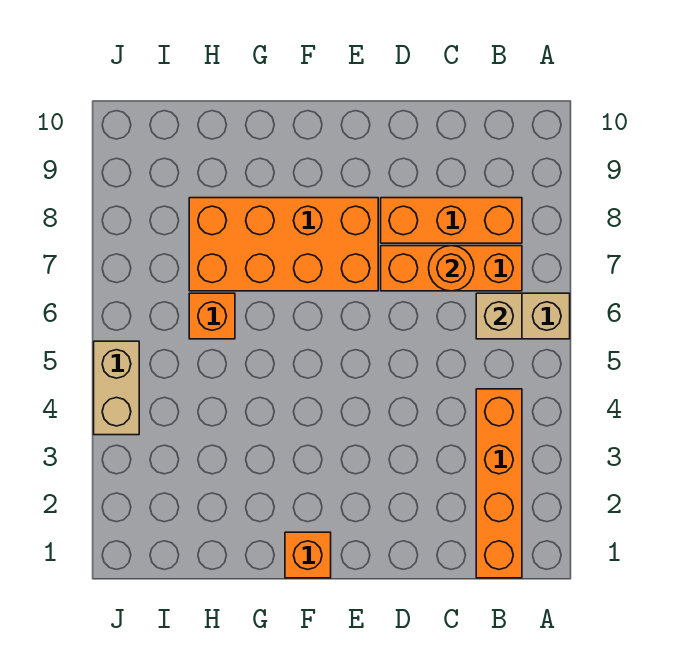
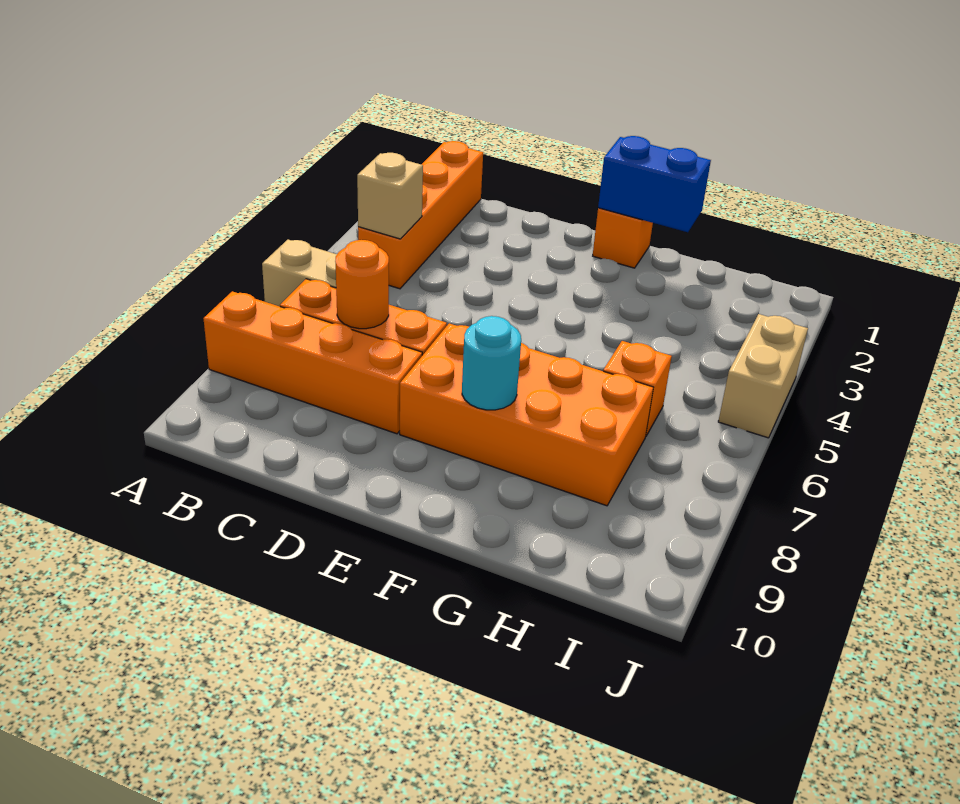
tan brick B6 level 2 -> tan brick B4 level 2
orange brick B8:D8 level 1 -> orange brick A8:D8 level 1
none -> blue brick F1:G1 level 2
none -> cyan round brick F8 level 2

